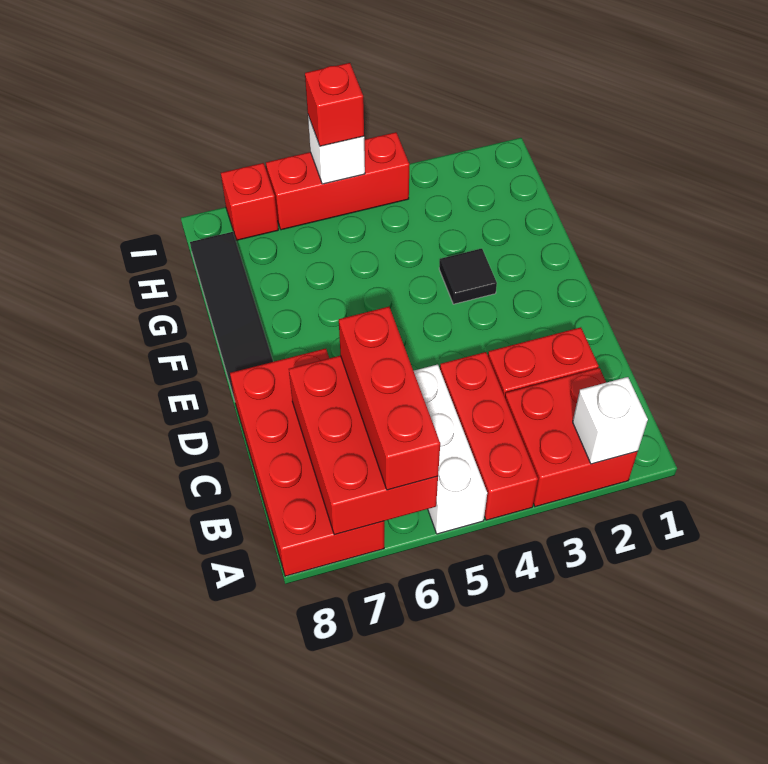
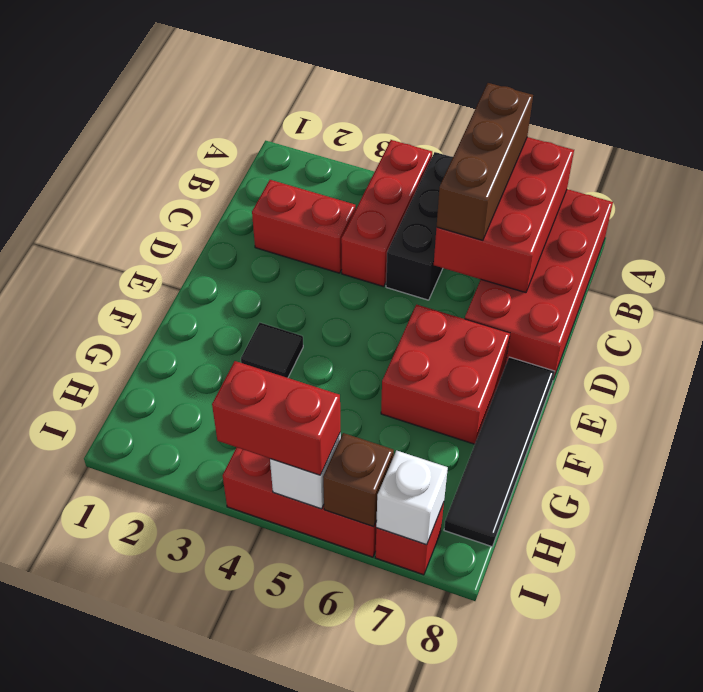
red brick A2:B3 level 1 -> red brick E6:F7 level 1
white brick A2 level 2 -> white brick I7 level 2
white brick A5:C5 level 1 -> black brick A5:C5 level 1
red brick A6:C6 level 3 -> brown brick A6:C6 level 3
red brick I5 level 3 -> red brick I4:I5 level 3
none -> brown brick I6 level 2

